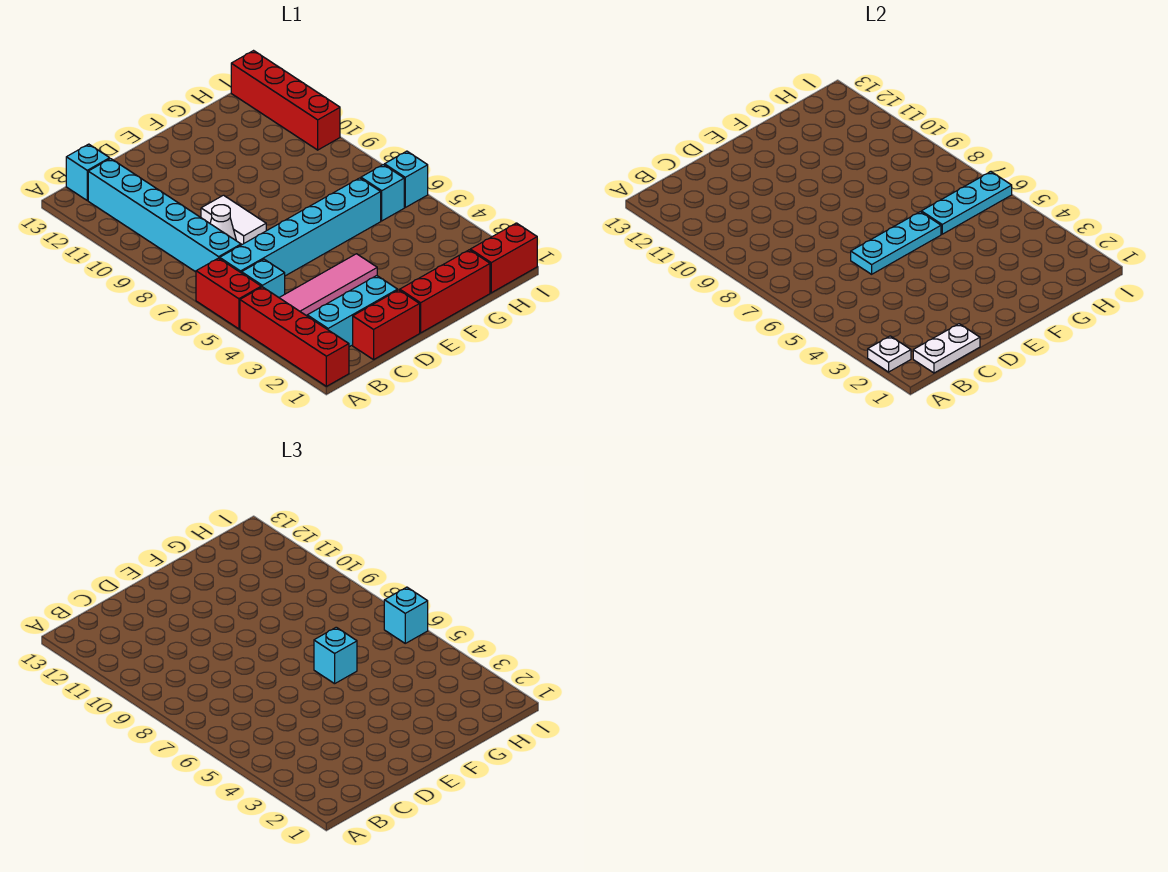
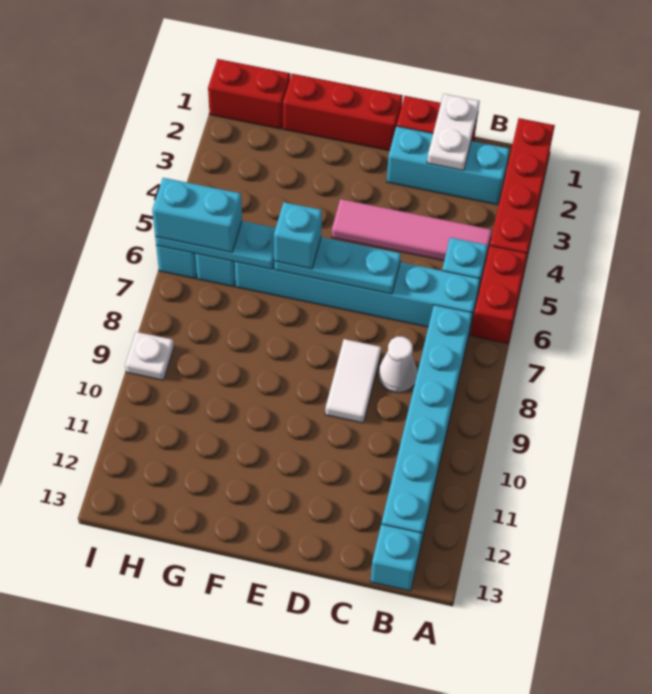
white plate A2 level 2 -> white plate I9 level 1
white plate B1:C1 level 2 -> white plate C1:C2 level 2
cyan brick I6 level 3 -> cyan brick H6:I6 level 3
red brick I10:I13 level 1 -> none

